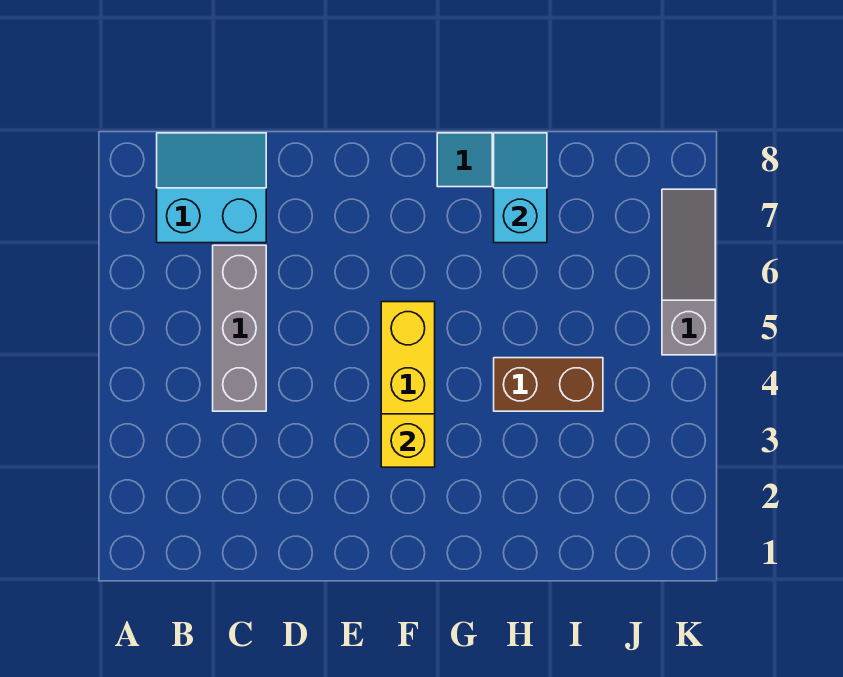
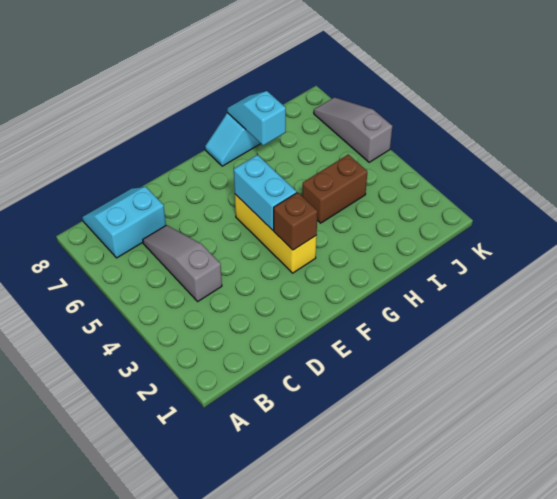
grey brick C4:C6 level 1 -> grey slope C4:C6 level 1 top 4
yellow brick F3 level 2 -> brown brick F3 level 2
none -> cyan brick F4:F5 level 2

